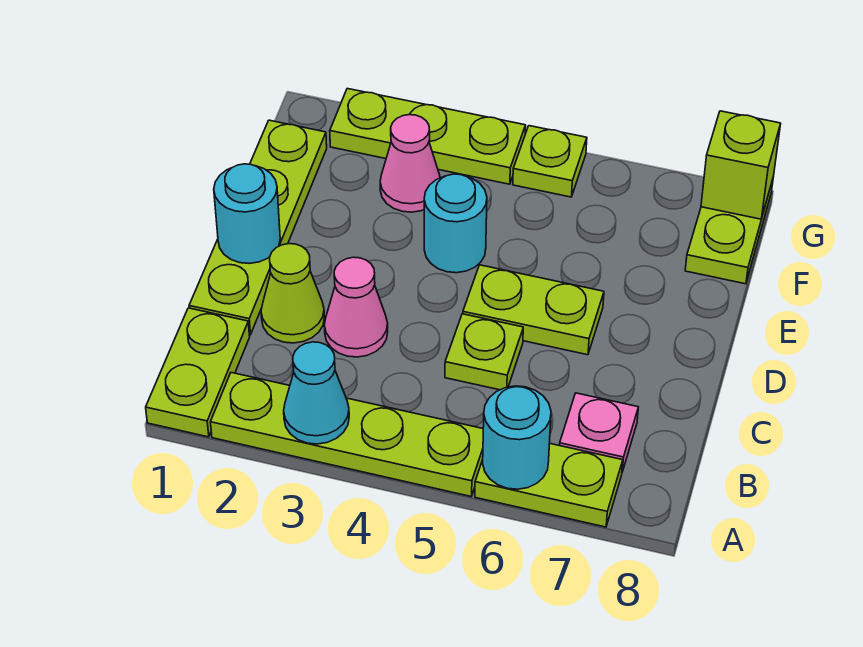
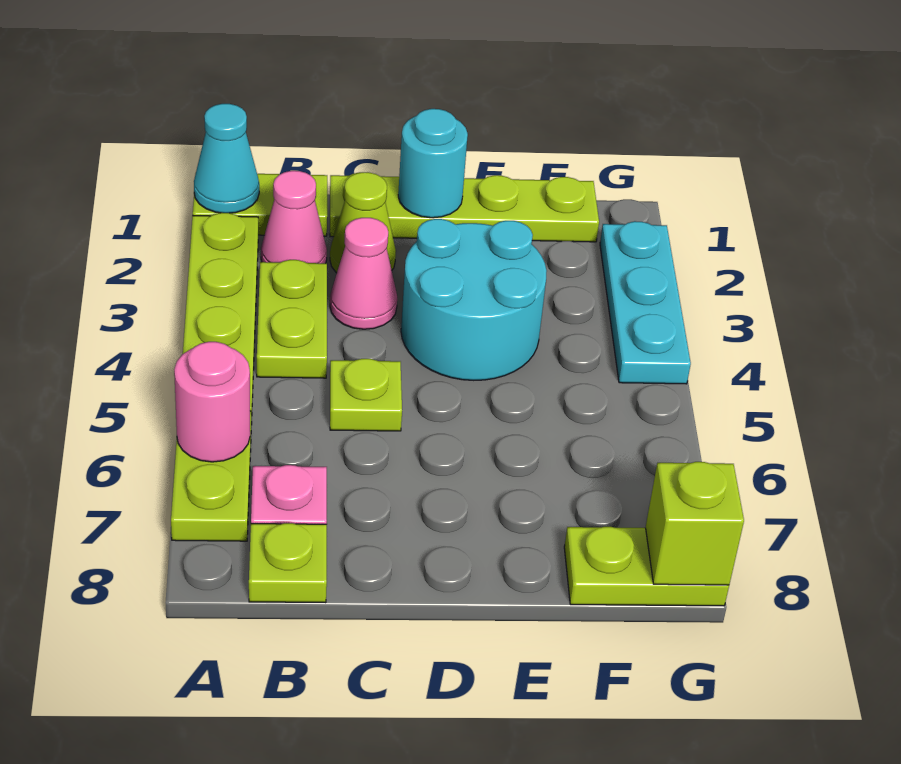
cyan cone A3 level 2 -> cyan cone A1 level 2
cyan round brick A6 level 2 -> pink round brick A6 level 2
lime plate D5:D6 level 1 -> lime plate B3:B4 level 1
cyan round brick E4 level 1 -> cyan round brick D3:E4 level 1
pink cone F3 level 1 -> pink cone B2 level 1
lime plate G2:G4 level 1 -> cyan plate G2:G4 level 1
lime plate G5 level 1 -> lime plate B8 level 1

